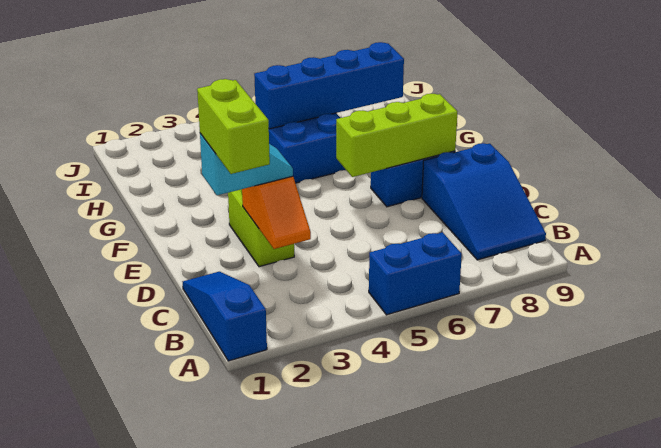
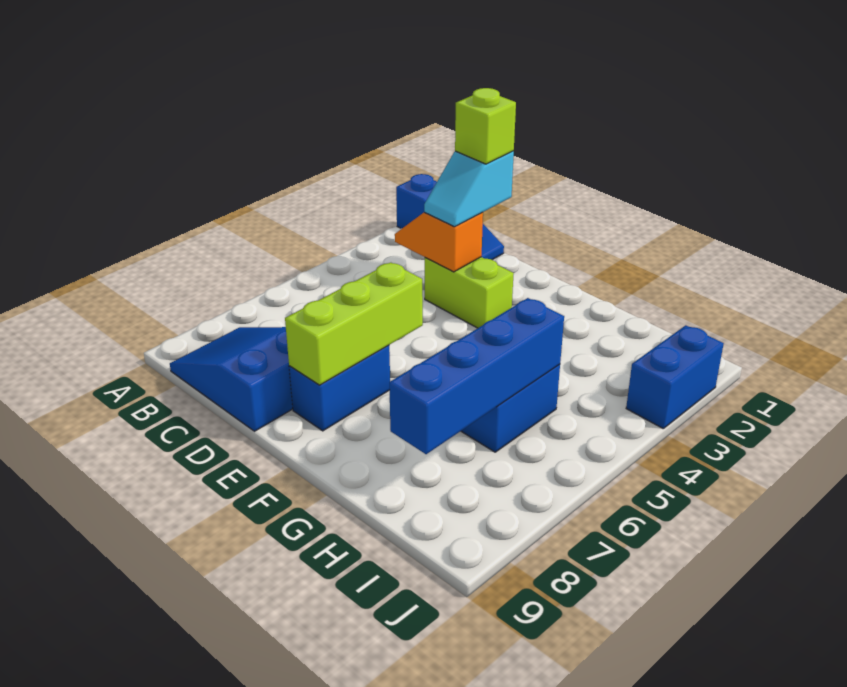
blue brick A5:A6 level 1 -> blue brick J2:J3 level 1
lime brick C2:D2 level 4 -> lime brick D2 level 4

